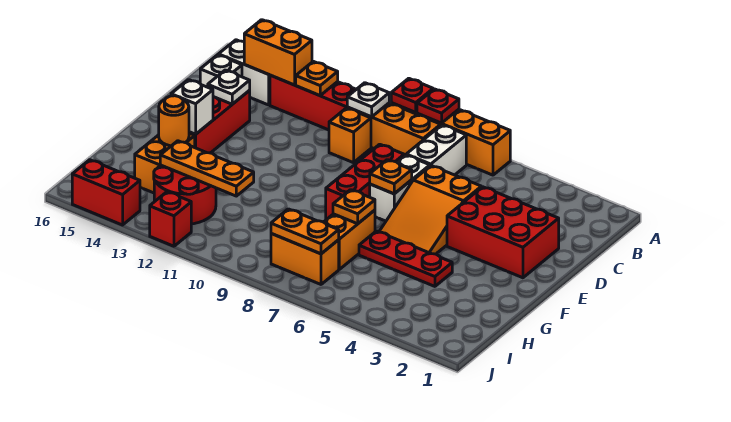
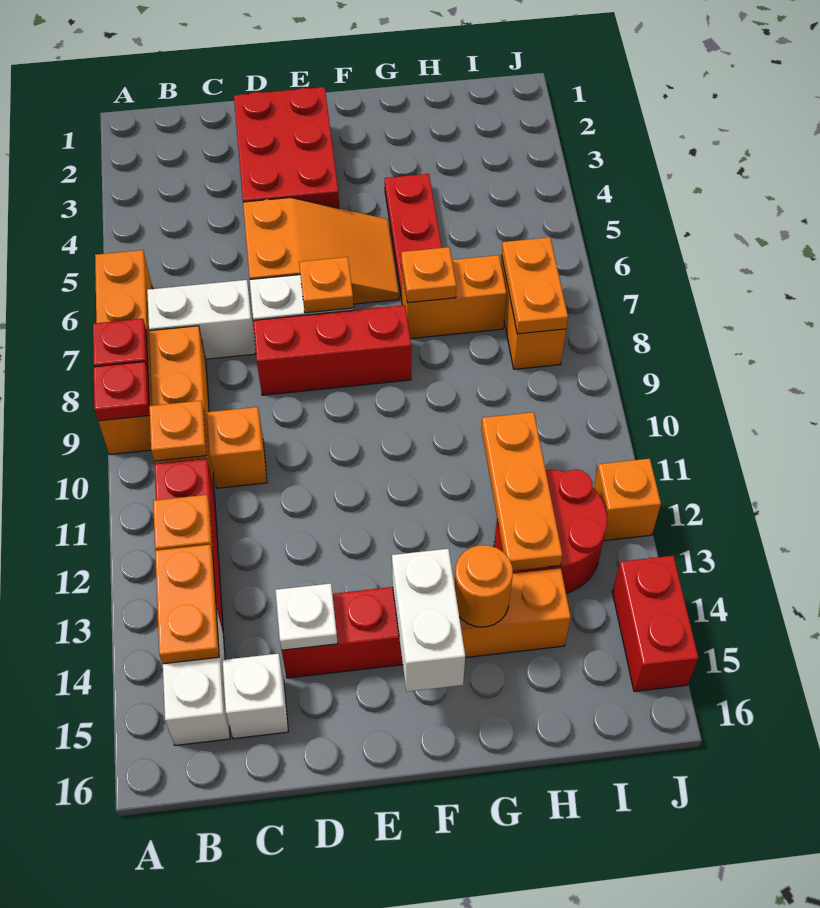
white plate B10 level 2 -> orange plate B10 level 2
orange brick B13:B14 level 2 -> orange plate B13:B14 level 2
white brick F14 level 2 -> white brick F14:F15 level 2
red brick J12 level 1 -> orange brick J12 level 1

